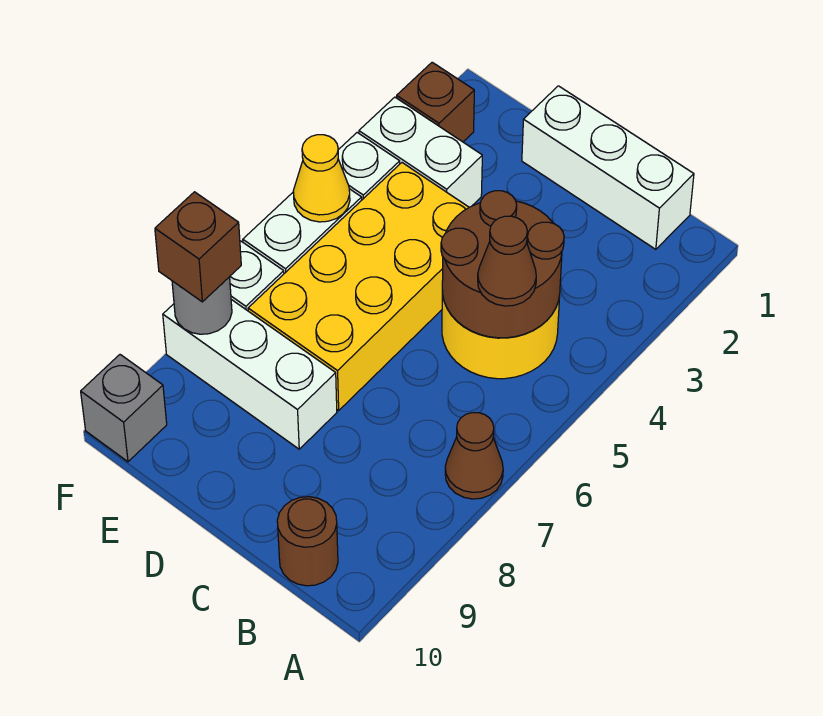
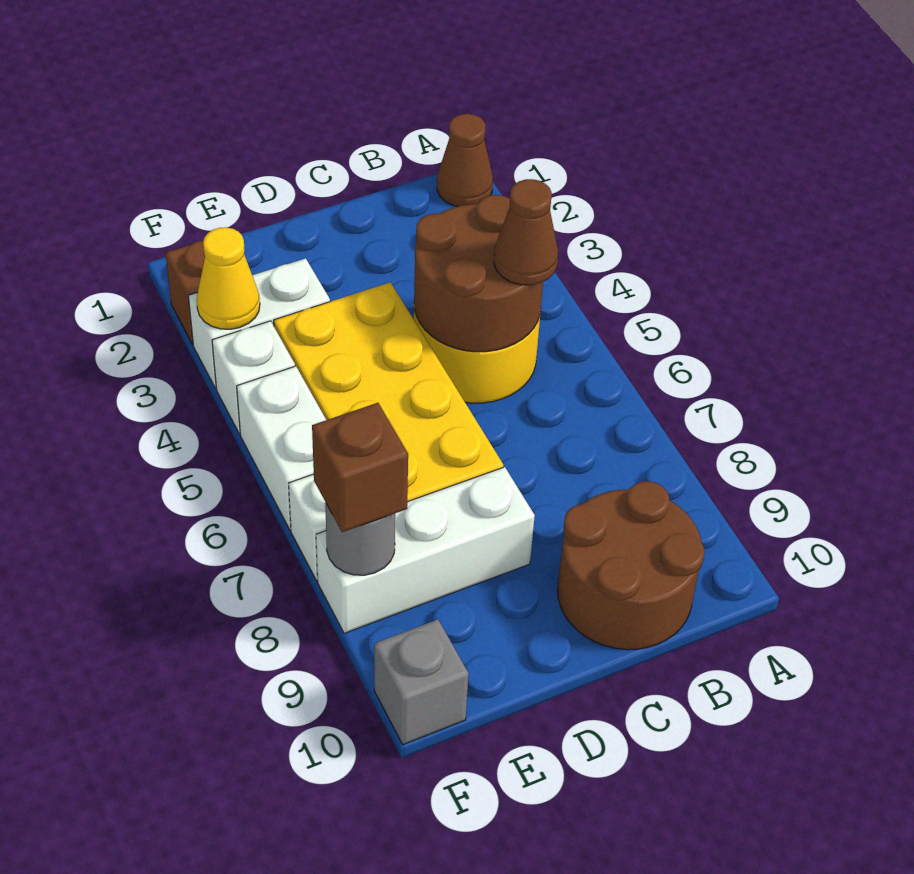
brown cone A7 level 1 -> brown cone A1 level 1
white brick B1:D1 level 1 -> none
brown round brick B10 level 1 -> brown round brick B9:C10 level 1
yellow cone F5 level 2 -> yellow cone F3 level 2

